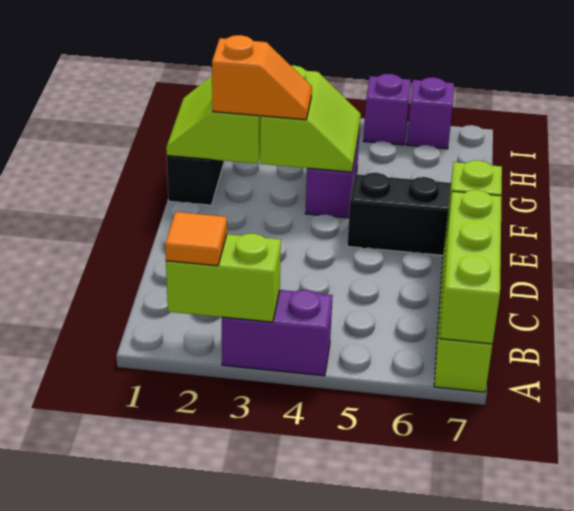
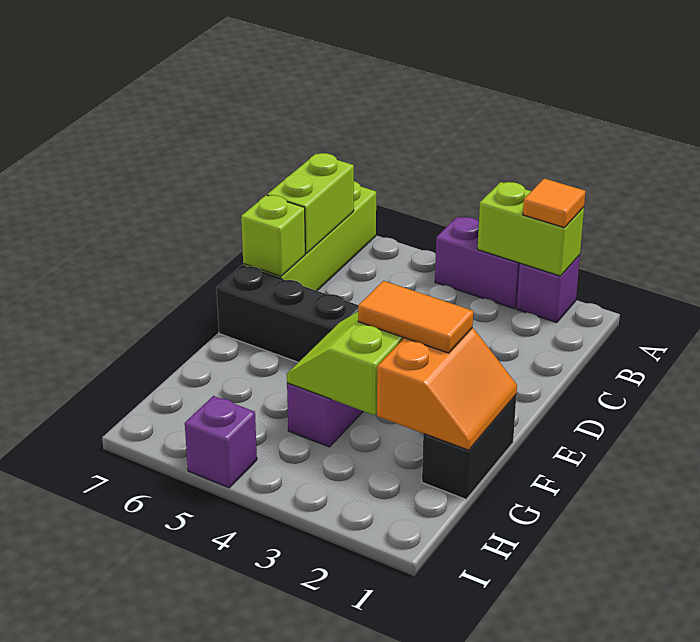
lime brick A7:C7 level 2 -> lime brick B7:C7 level 2
lime slope F1:G2 level 2 top 2 -> orange slope F1:G2 level 2 top 2
orange slope F2:F3 level 3 top 2 -> orange tile F2:F3 level 3
purple brick I6 level 1 -> purple brick A2 level 1

